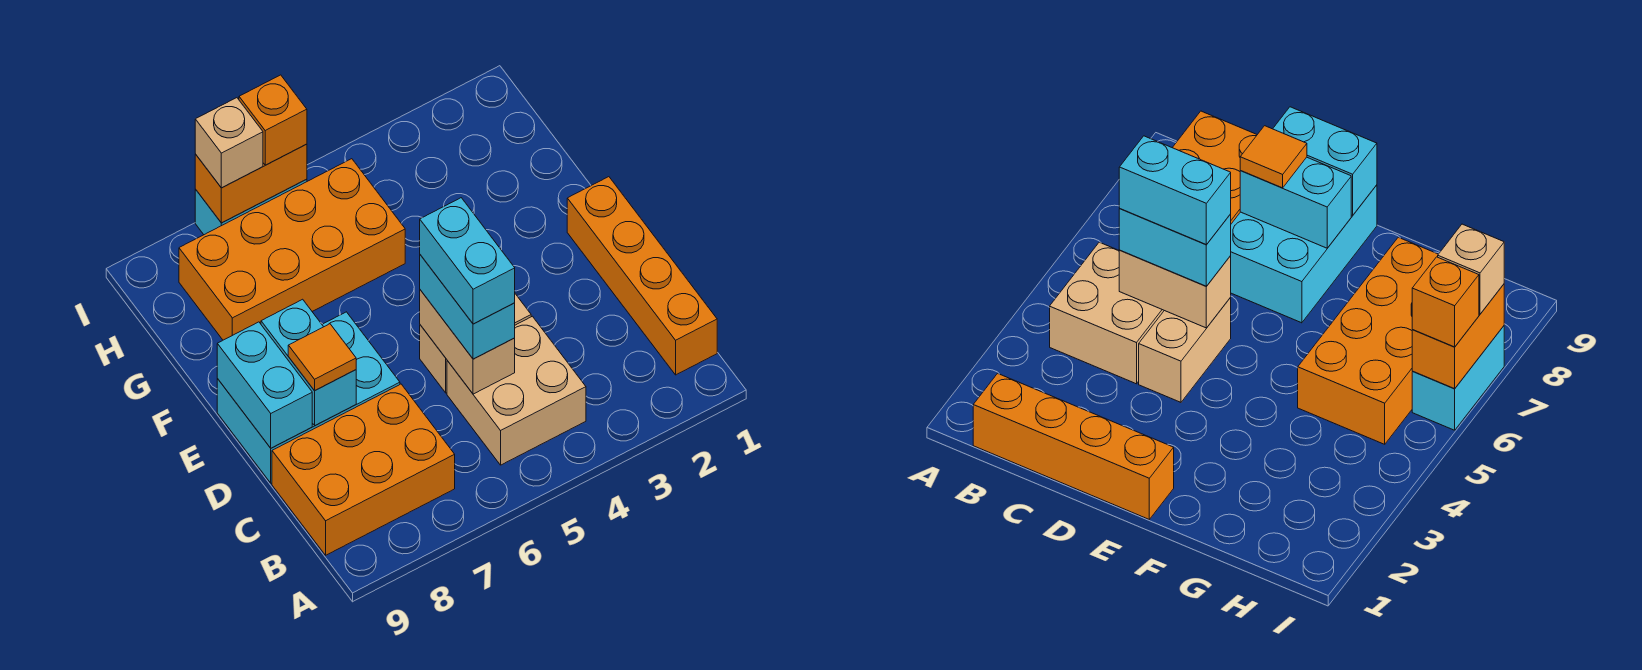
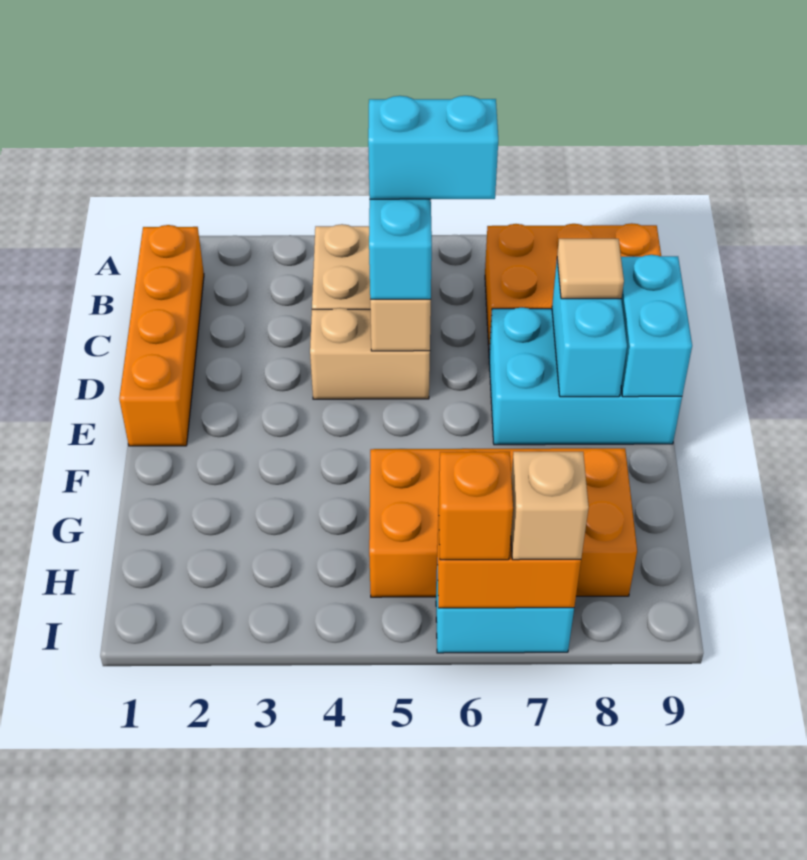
cyan brick C5:D5 level 4 -> cyan brick C5:C6 level 4
orange tile D8 level 3 -> tan tile D8 level 3

